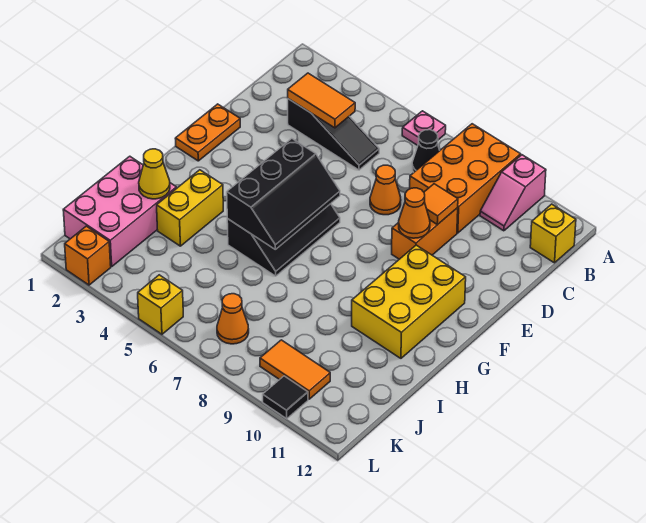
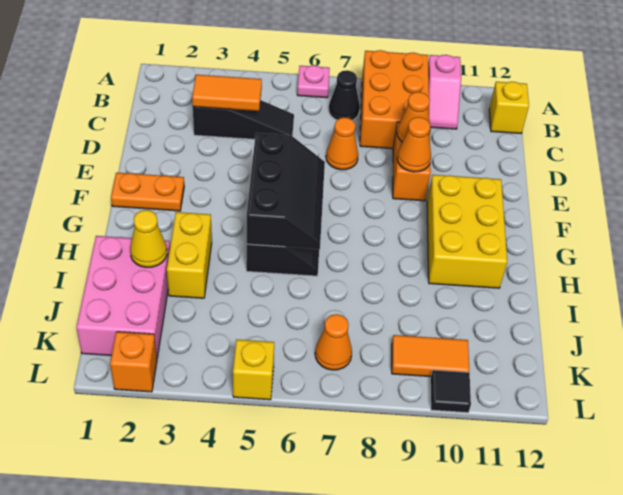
orange tile D9 level 2 -> orange cone D9 level 2
orange plate E1:F1 level 1 -> orange plate F1:F2 level 1

